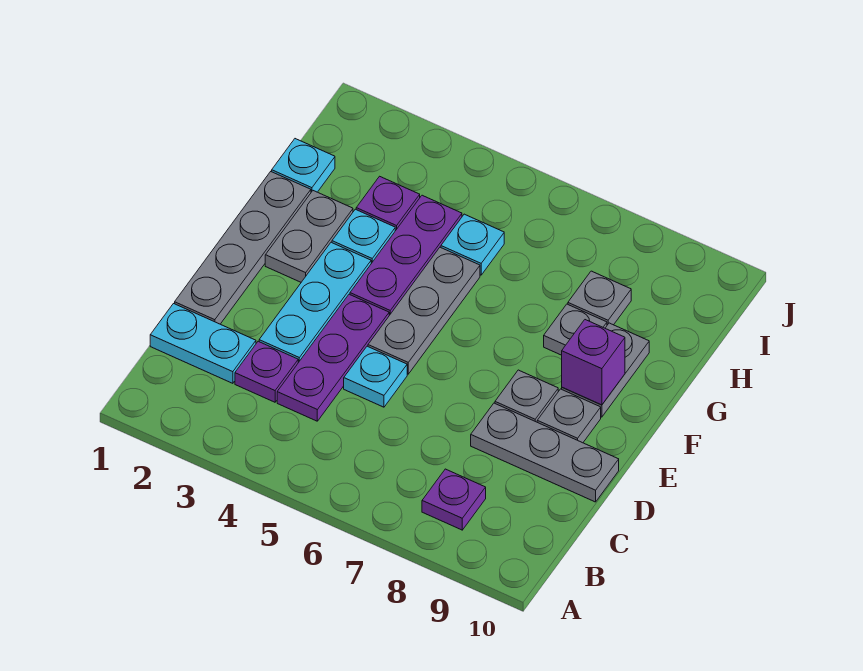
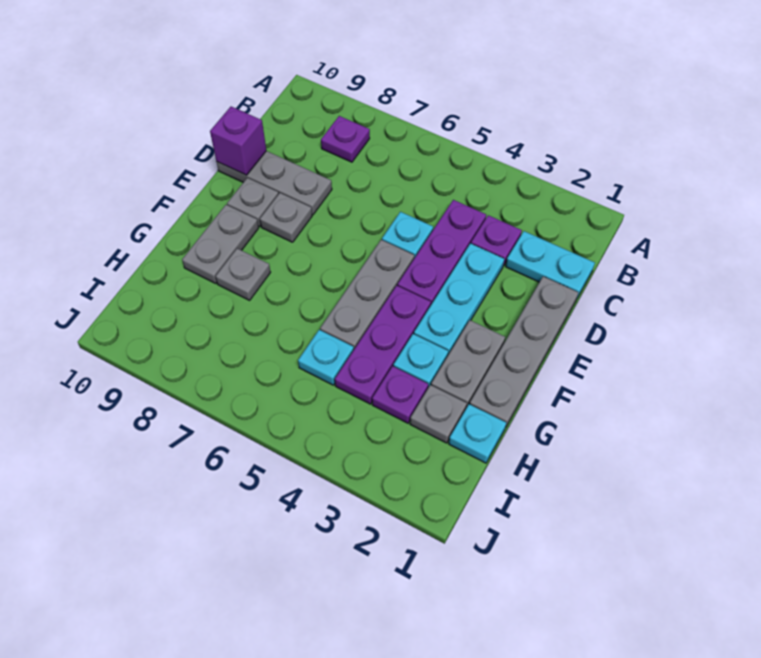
purple brick F9 level 2 -> purple brick D10 level 2
grey plate H8 level 1 -> grey plate H2 level 1

